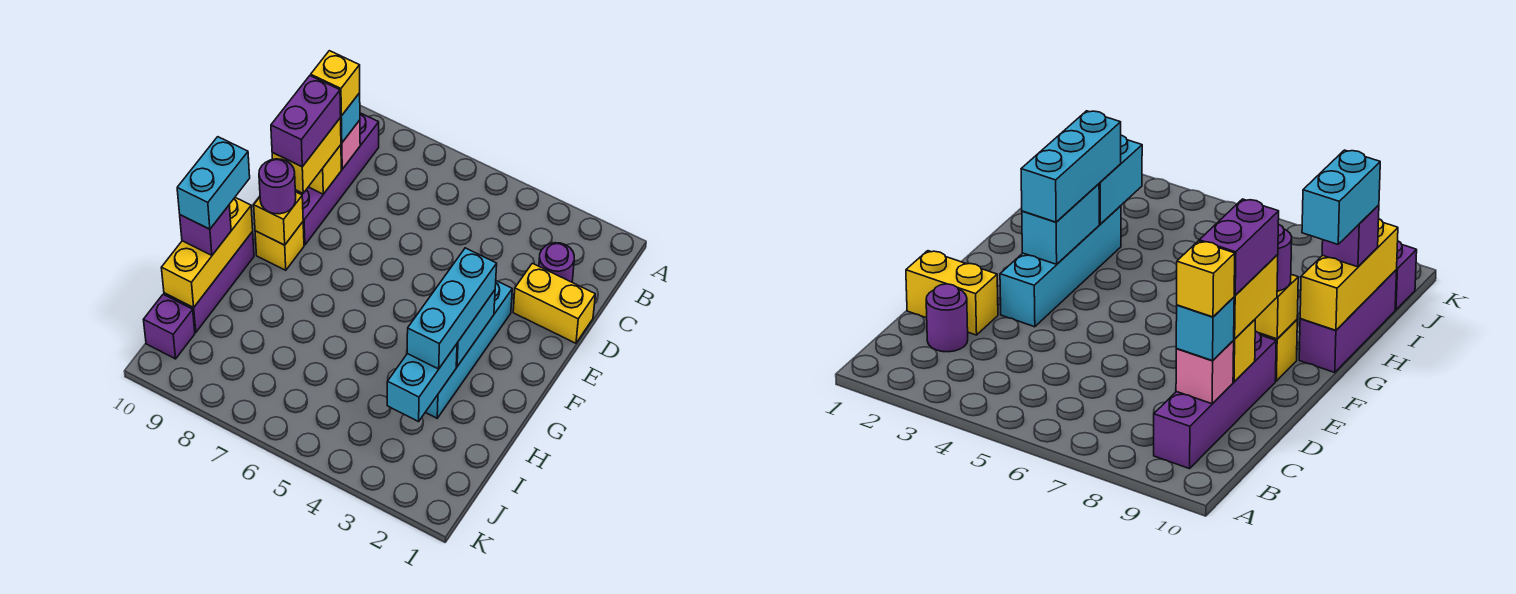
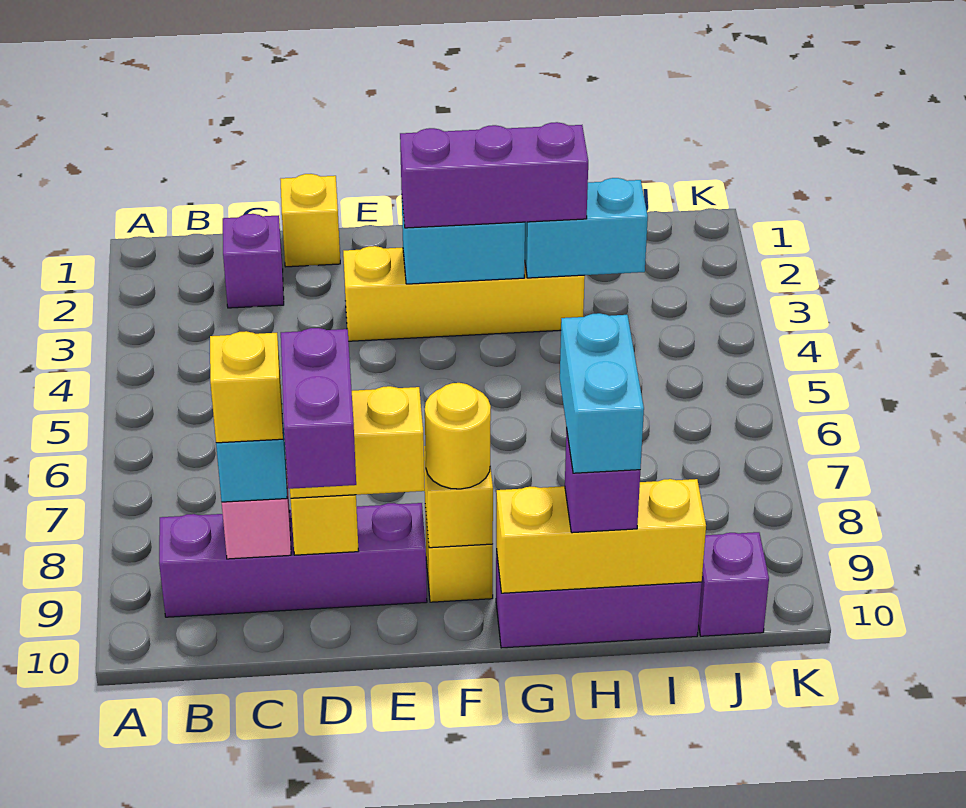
purple round brick C2 level 1 -> purple brick C2 level 1
yellow brick D1:D2 level 1 -> yellow brick D1 level 1
purple brick D9:E9 level 4 -> purple brick D9:D10 level 4
cyan brick E3:H3 level 1 -> yellow brick E3:H3 level 1
cyan brick F3:H3 level 3 -> purple brick F3:H3 level 3
purple round brick F9 level 3 -> yellow round brick F9 level 3
cyan brick G10:H10 level 4 -> cyan brick H9:H10 level 4

